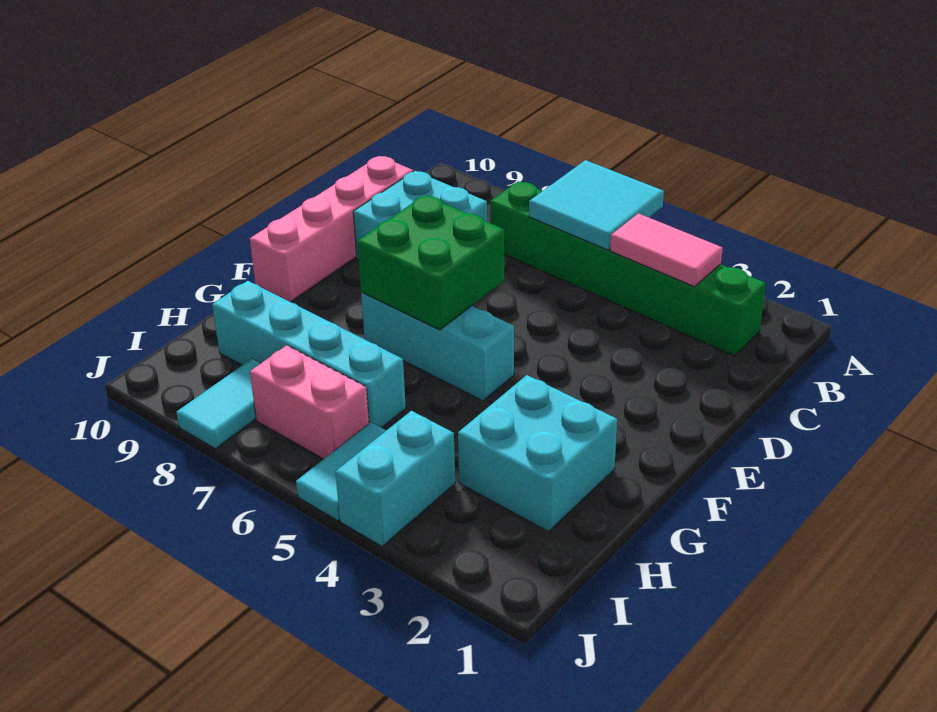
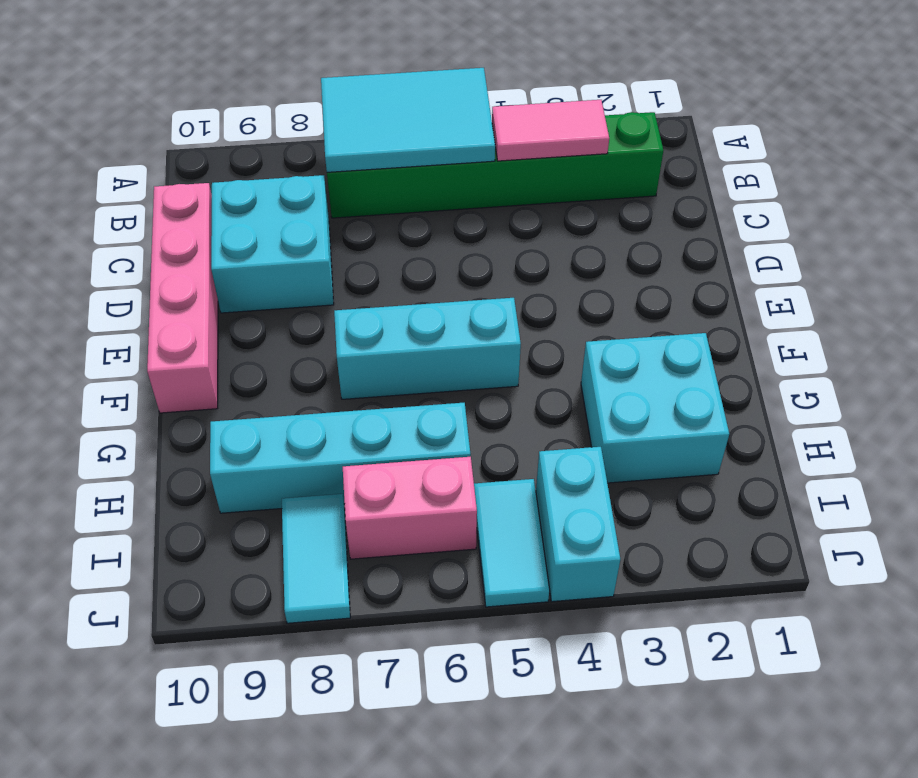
cyan tile A5:B6 level 2 -> cyan tile A5:B7 level 2
green brick E6:F7 level 2 -> none

